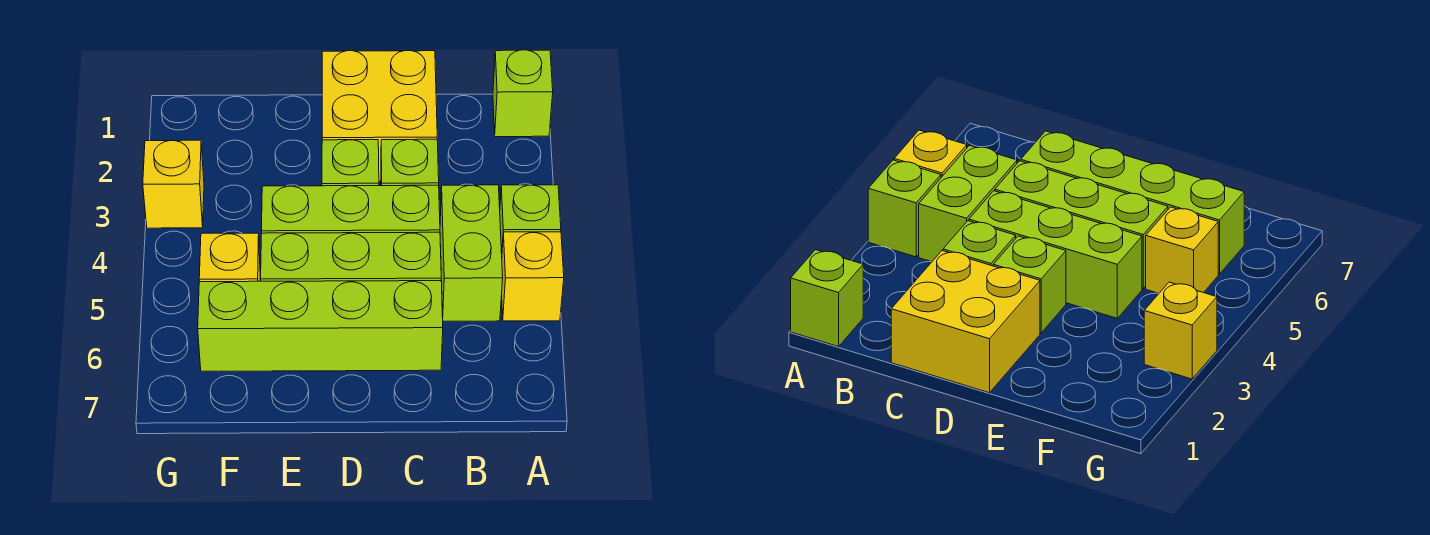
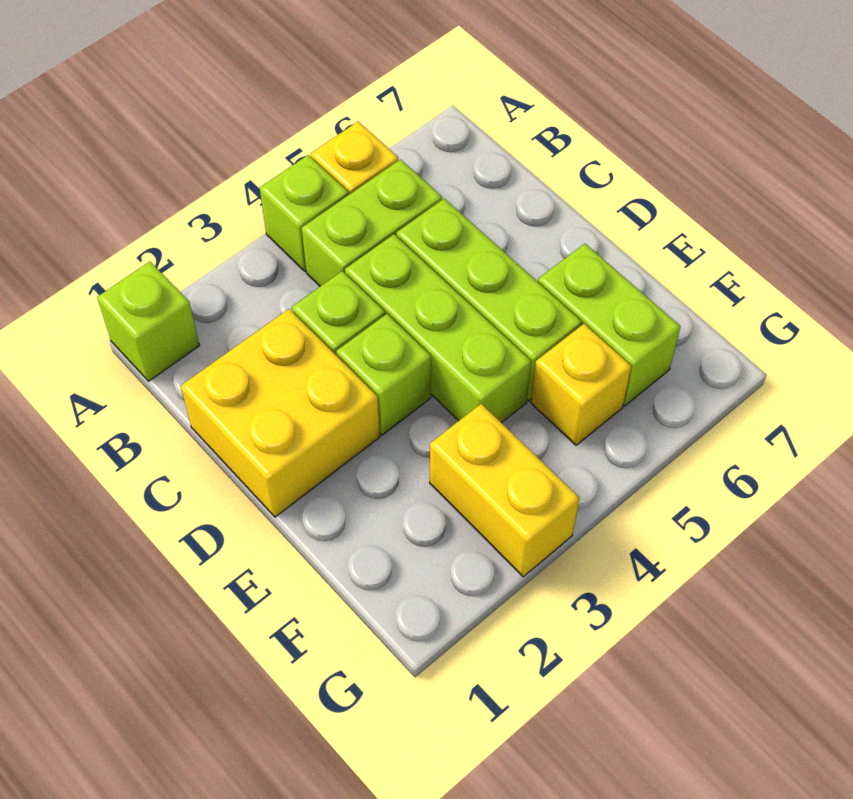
lime brick C6:F6 level 1 -> lime brick E6:F6 level 1
yellow brick G3 level 1 -> yellow brick F3:G3 level 1

